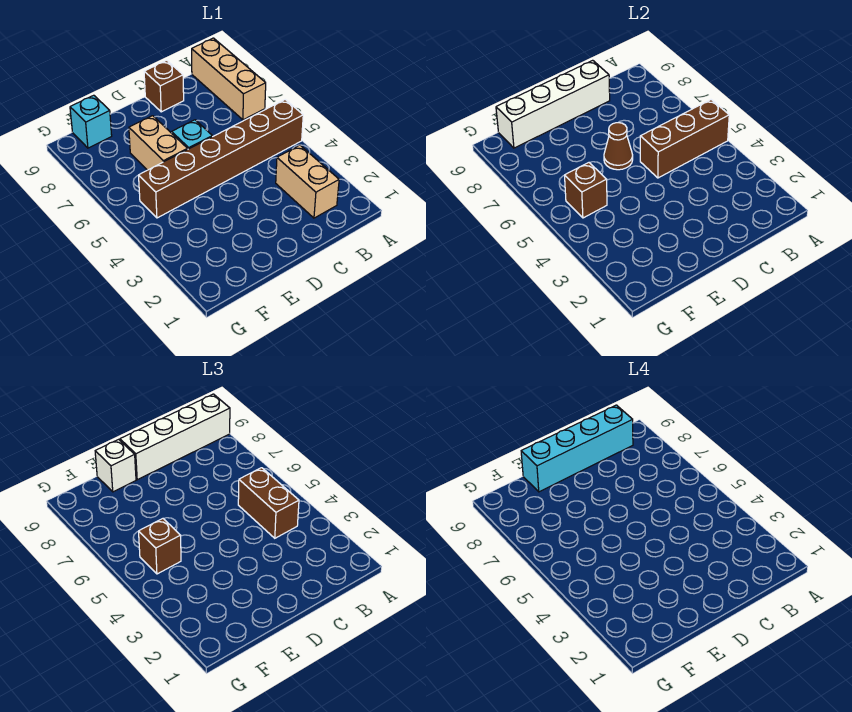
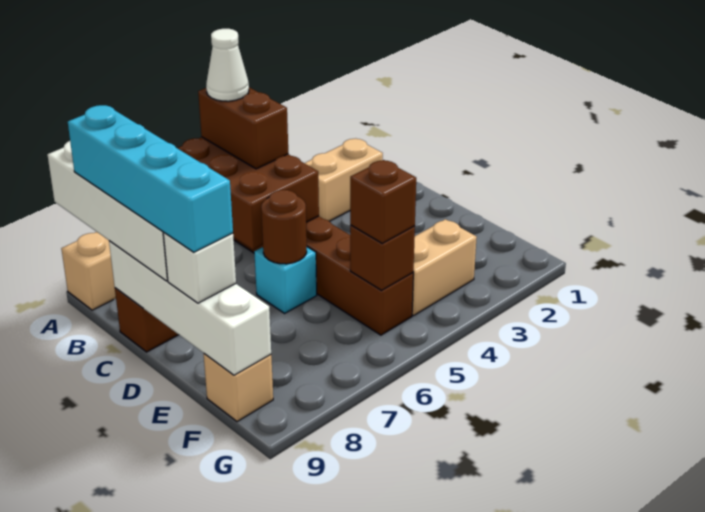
brown brick A5:C5 level 2 -> brown brick A5:C6 level 2
none -> white cone A5 level 4
brown brick B4:B5 level 3 -> brown brick A5:B5 level 3
brown cone D6 level 2 -> brown round brick D6 level 2
tan brick E6:E7 level 1 -> tan brick F3:F4 level 1
cyan brick F9 level 1 -> tan brick F9 level 1

